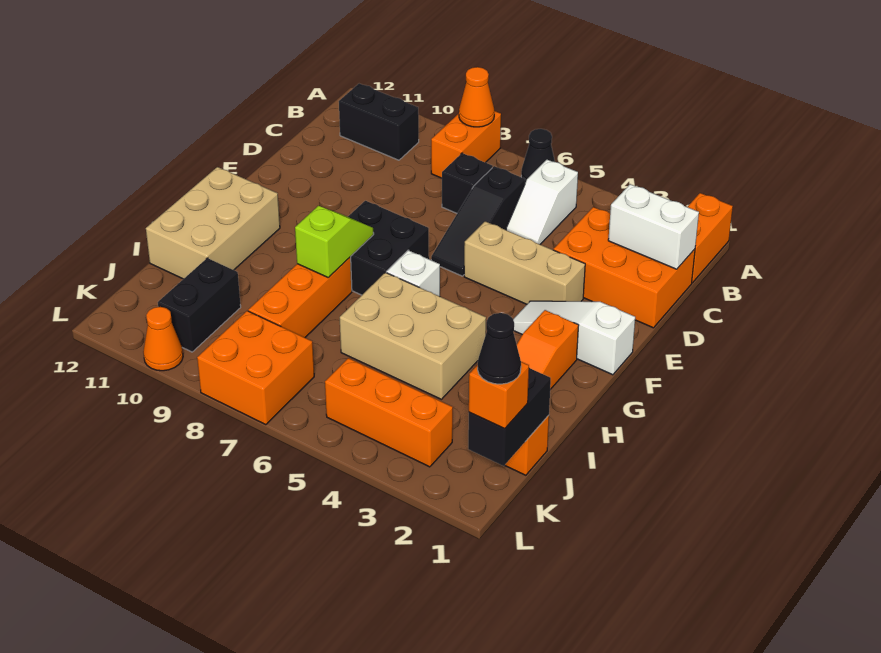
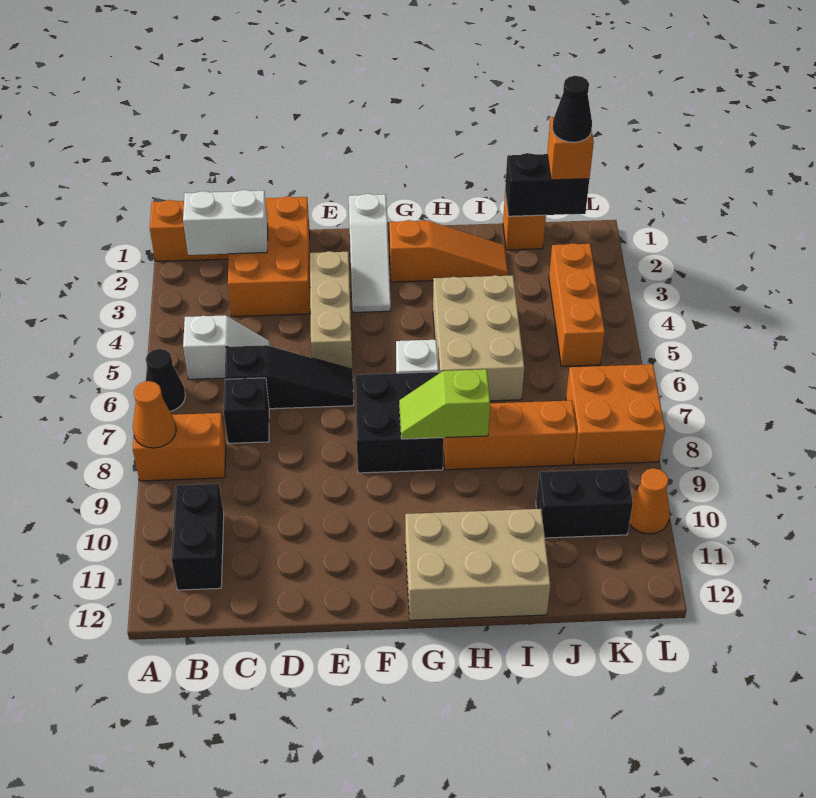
white brick C1:C2 level 2 -> white brick B2:C2 level 2

